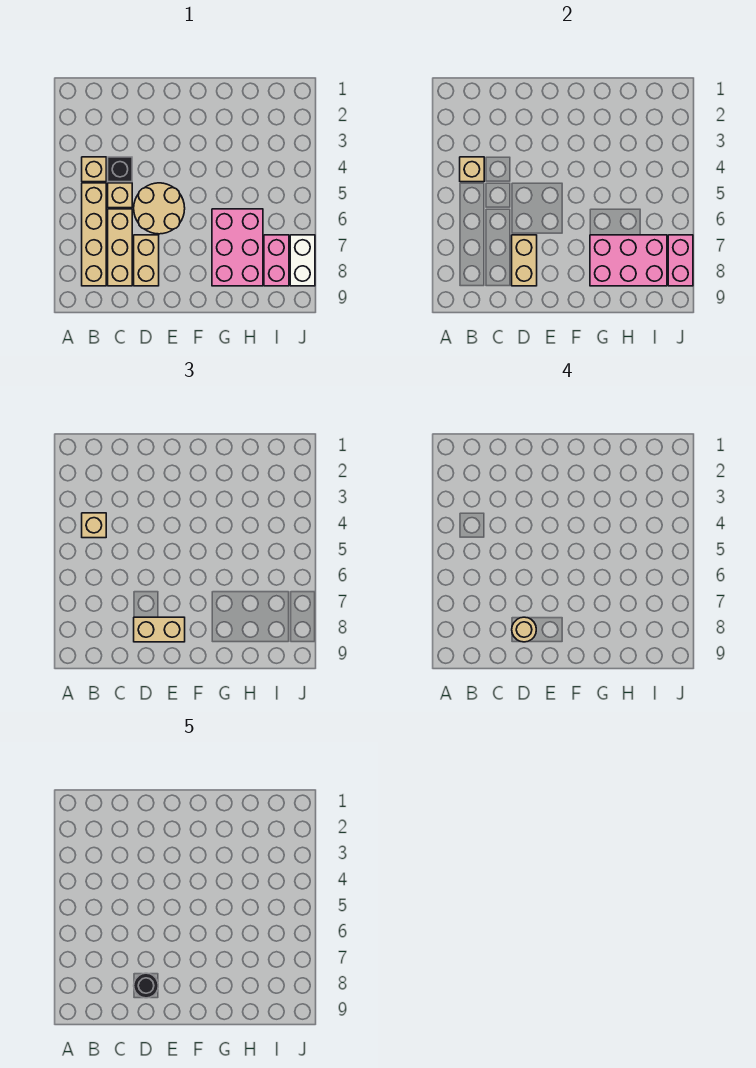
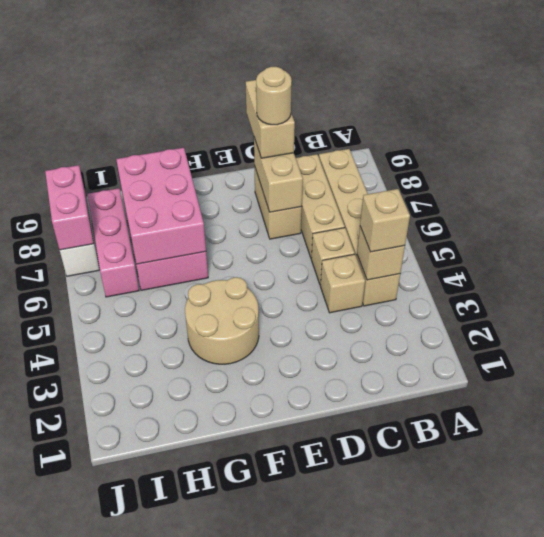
black brick C4 level 1 -> tan brick C4 level 1
tan round brick D5:E6 level 1 -> tan round brick F3:G4 level 1
tan brick D8:E8 level 3 -> tan brick D8:D9 level 3
black round brick D8 level 5 -> none
pink brick G7:I8 level 2 -> pink brick G6:H8 level 2
pink brick I7:I8 level 1 -> pink brick I6:I8 level 1

